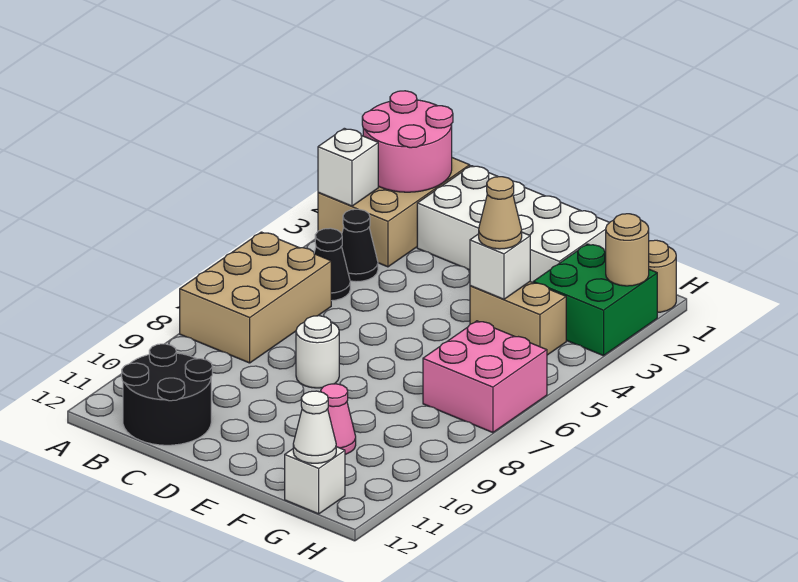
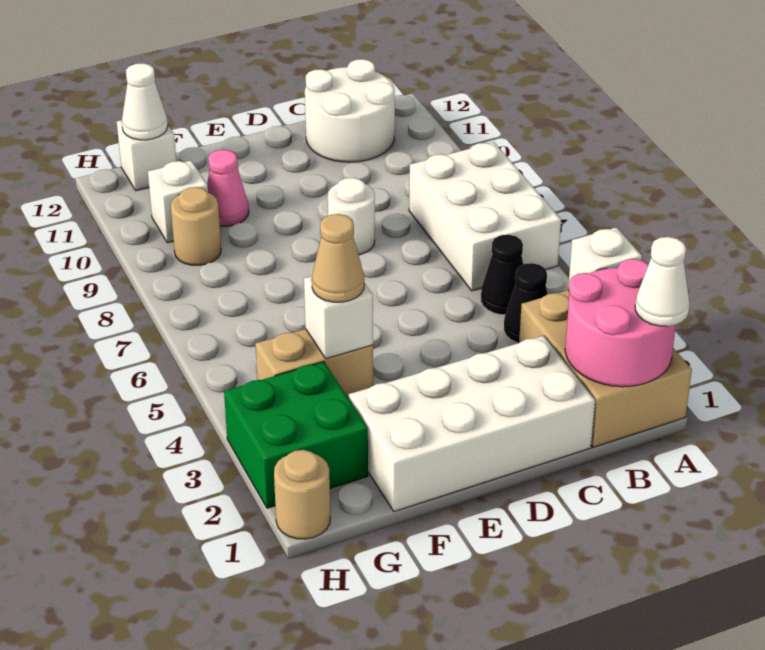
none -> white cone A1 level 3
tan brick A6:B8 level 1 -> white brick A6:B8 level 1
black round brick B11:C12 level 1 -> white round brick B11:C12 level 1
pink brick G6:H7 level 1 -> none
none -> white brick G10 level 1
tan round brick H2 level 2 -> tan round brick G9 level 1

